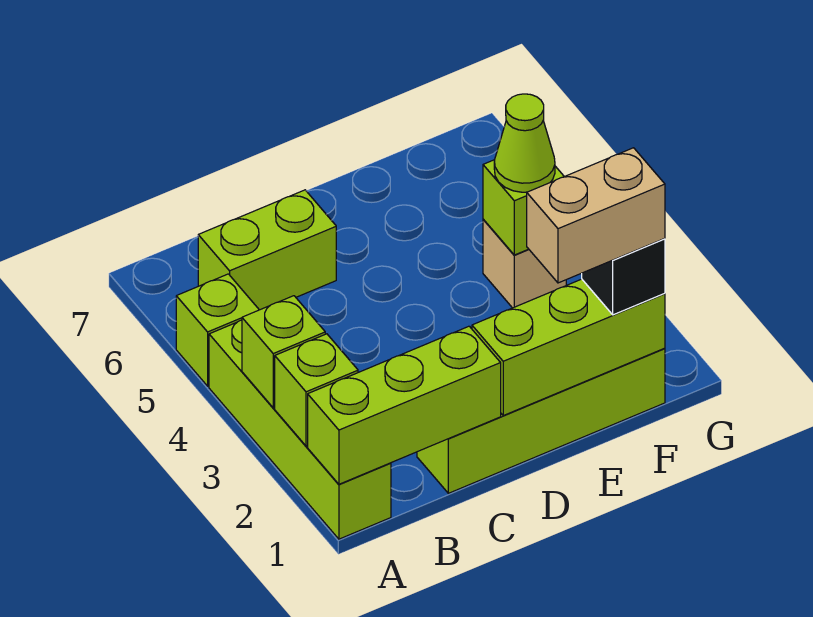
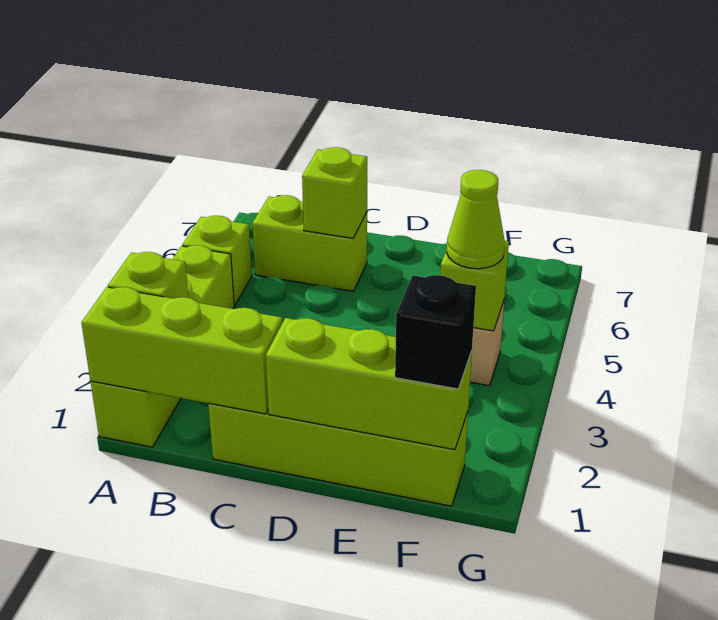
lime brick A3 level 2 -> lime brick C6 level 2
tan brick E1:F1 level 4 -> none

